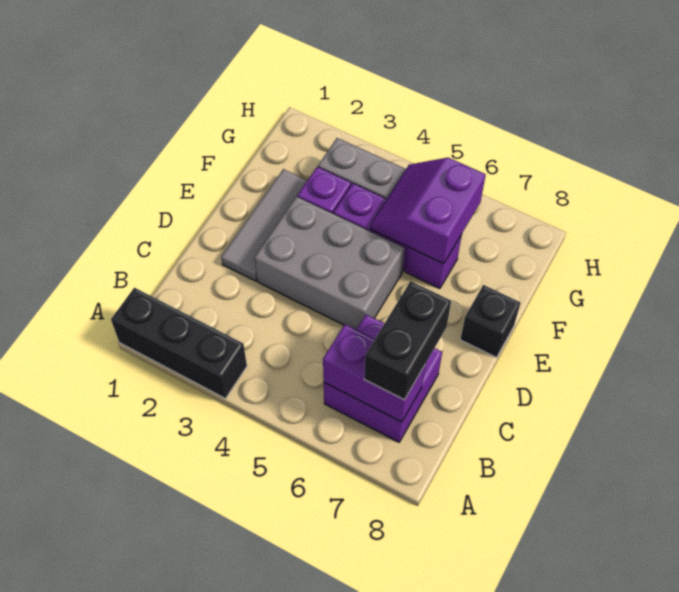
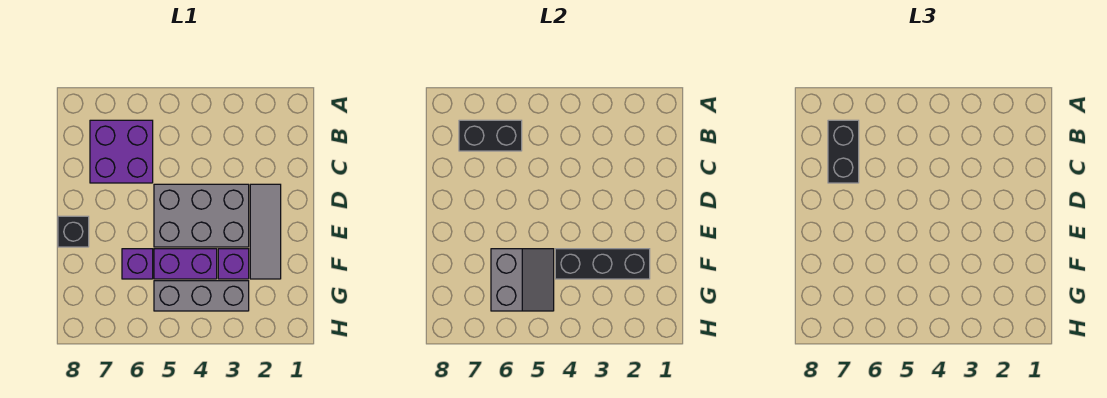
black brick A1:A3 level 1 -> black brick F2:F4 level 2
purple brick B6:B7 level 2 -> black brick B6:B7 level 2
purple slope F5:G6 level 2 top 6 -> grey slope F5:G6 level 2 top 6

